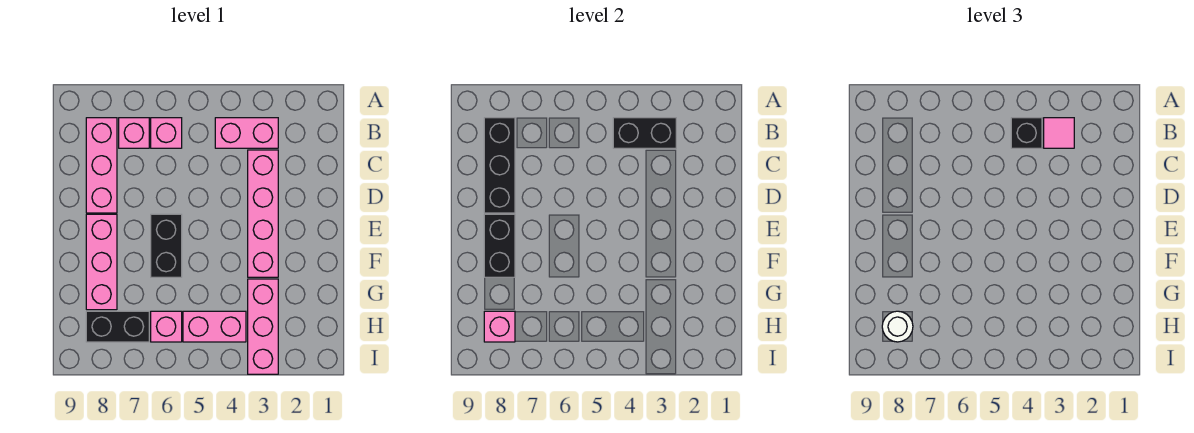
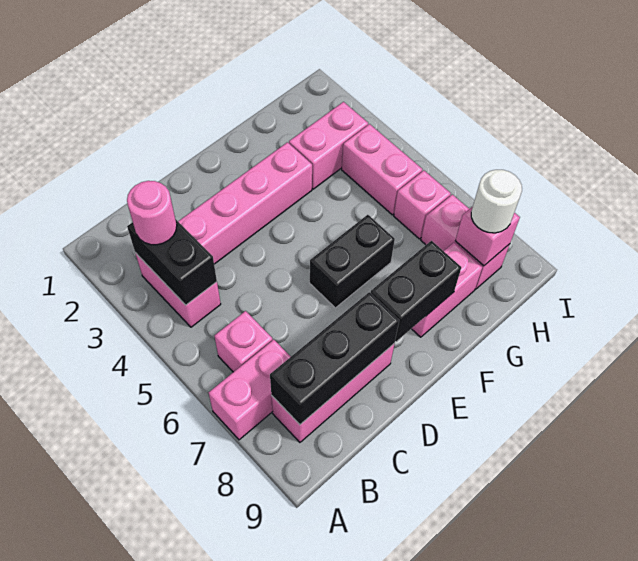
pink tile B3 level 3 -> pink round brick B3 level 3
black brick B4 level 3 -> none
pink brick B7 level 1 -> pink brick A7:B7 level 1
pink brick E8:G8 level 1 -> pink brick F8:G8 level 1
pink brick G3:I3 level 1 -> pink brick G3:H3 level 1
black brick H7:H8 level 1 -> pink brick H7:H8 level 1

